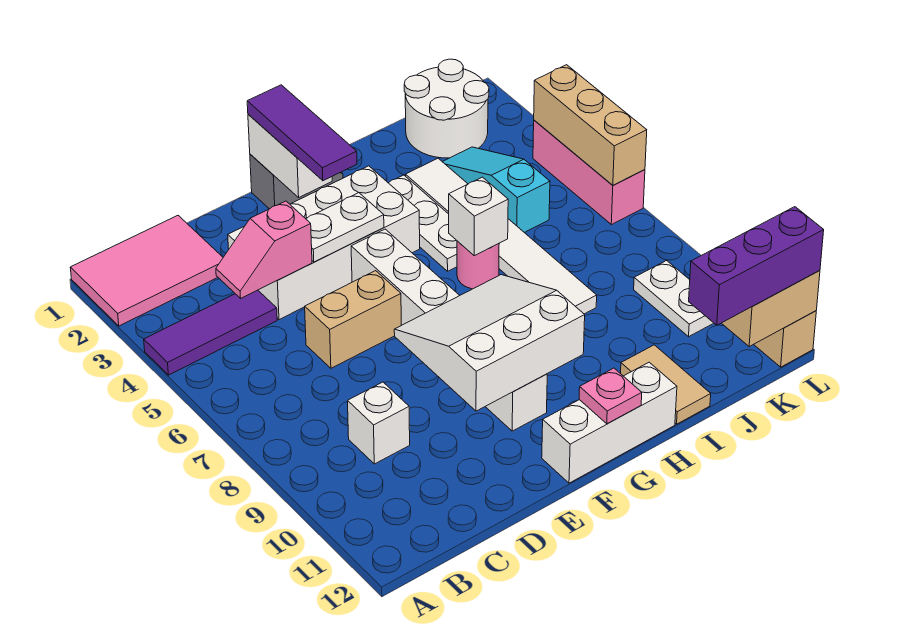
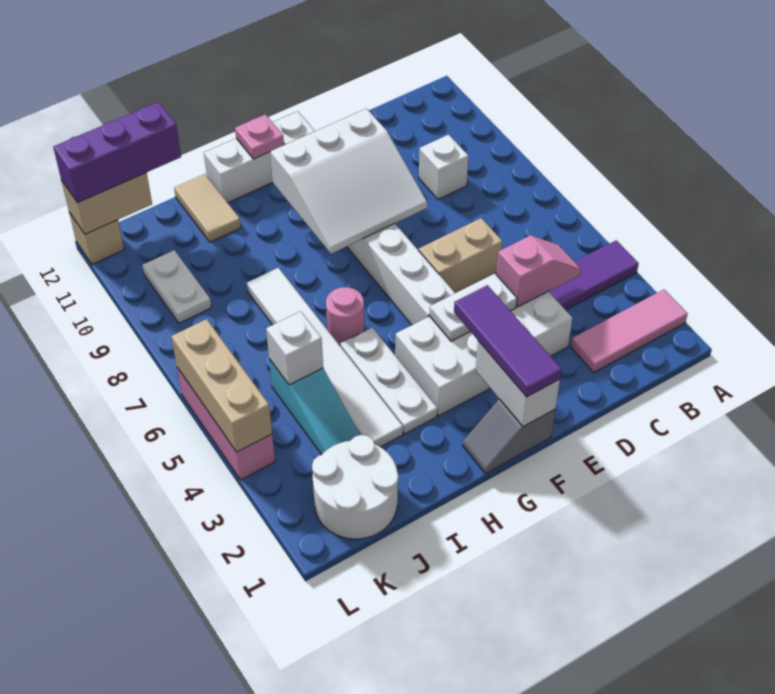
pink tile A1:C2 level 1 -> pink tile A2:C2 level 1
white brick H6 level 2 -> white brick J5 level 2

